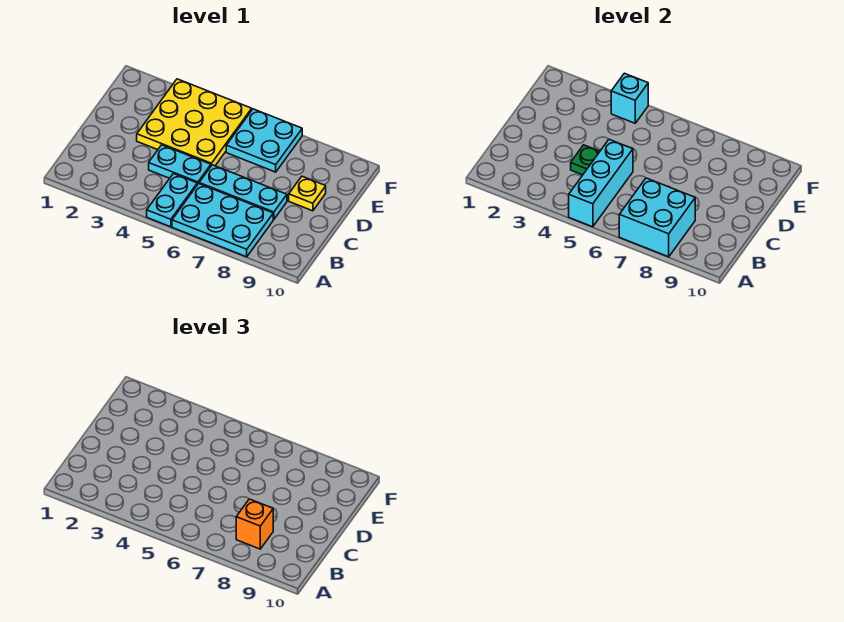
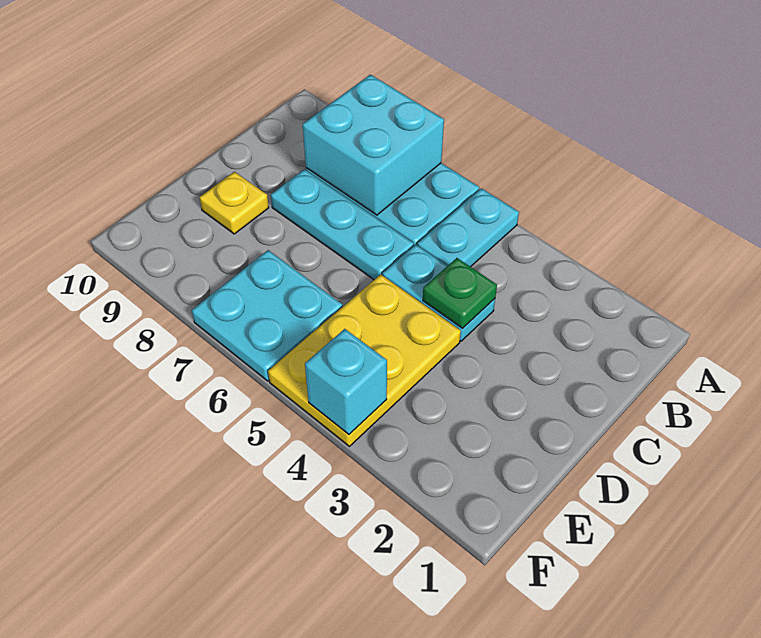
cyan brick A5:C5 level 2 -> none
orange brick B8 level 3 -> none
yellow plate D3:F5 level 1 -> yellow plate D4:F5 level 1

